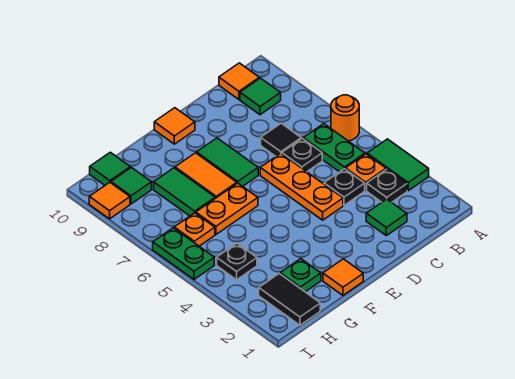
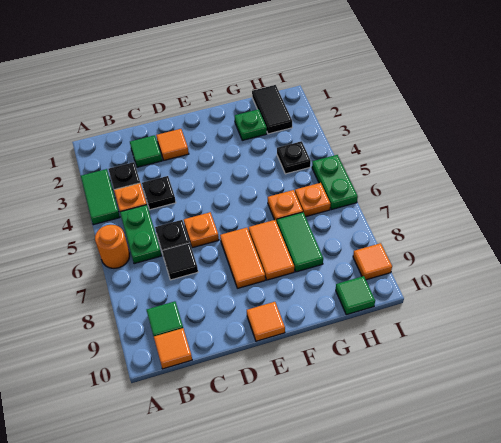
orange plate D4:D6 level 1 -> orange plate D6 level 1
green tile E7:E8 level 1 -> orange tile E7:E8 level 1
orange tile F1 level 1 -> orange tile D2 level 1
orange plate F6:G6 level 1 -> orange plate G6 level 1
green tile H9 level 1 -> none

